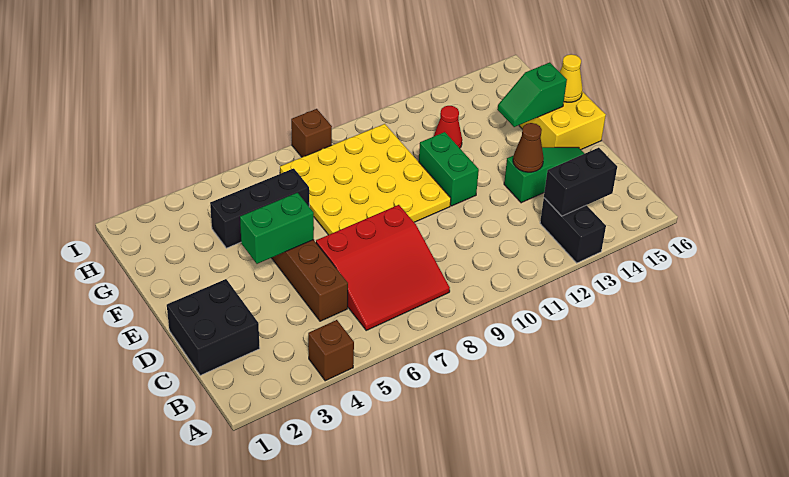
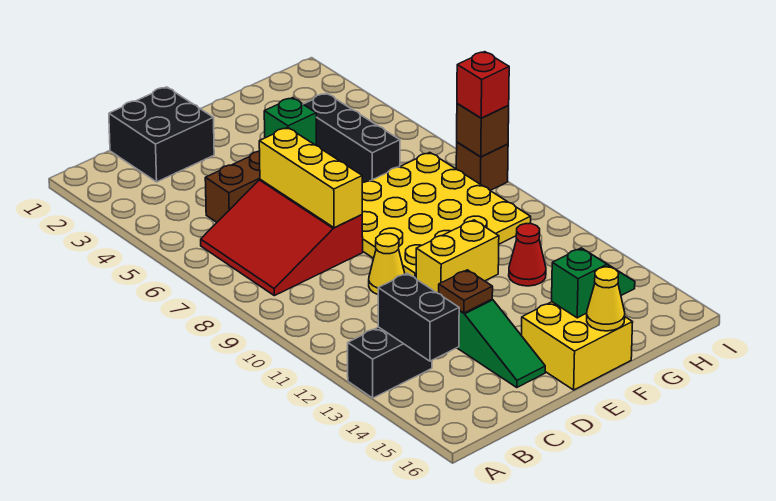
brown brick A4 level 1 -> brown brick I8 level 2
none -> yellow brick D6:D8 level 2
none -> yellow cone D10 level 1
brown cone D13 level 2 -> brown plate D13 level 2
green brick E4:E5 level 2 -> green brick E5 level 2
green brick E11:F11 level 1 -> yellow brick E11:F11 level 1
green slope F14:F15 level 2 top 15 -> green slope F15:G15 level 2 top F
none -> red brick I8 level 3

